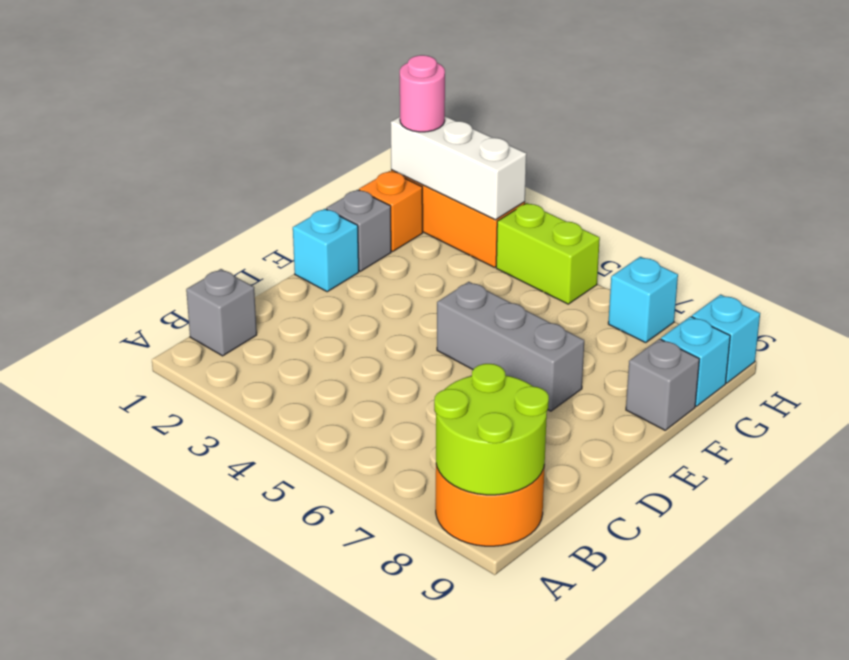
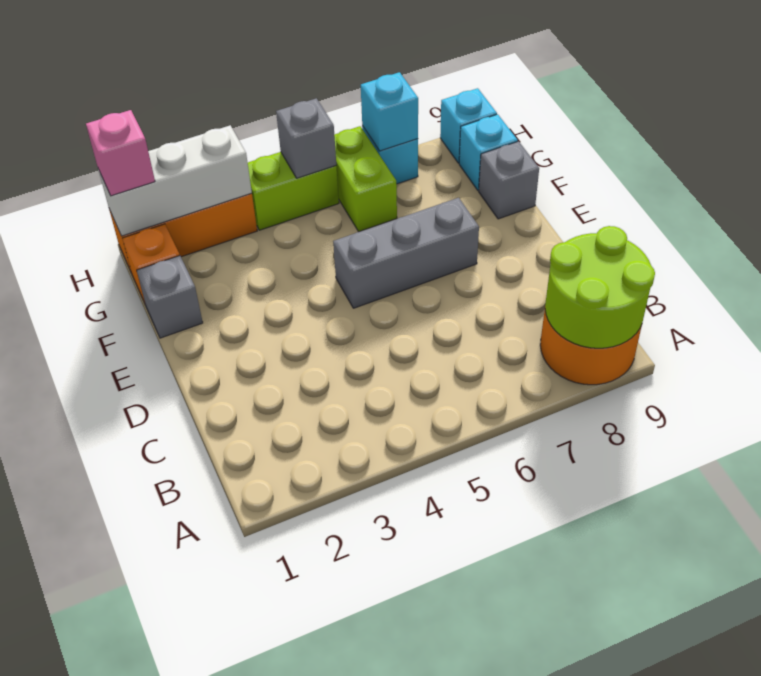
grey brick B1 level 1 -> grey brick H5 level 2
cyan brick E1 level 1 -> cyan brick H7 level 2
none -> lime brick G6:H6 level 1
pink round brick H1 level 3 -> pink brick H1 level 3

